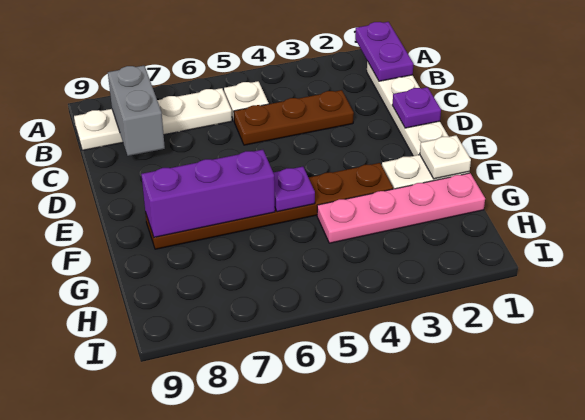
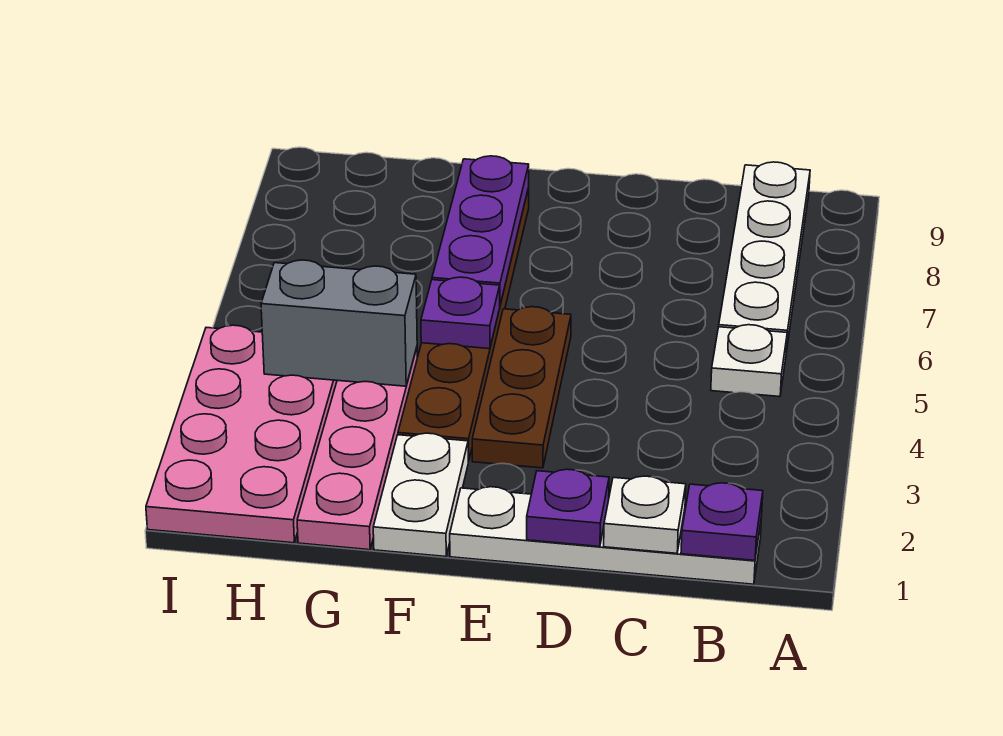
purple plate A1:B1 level 2 -> purple plate B1 level 2
grey brick B8:C8 level 2 -> grey brick G4:H4 level 2
brown plate C3:C5 level 1 -> brown plate E3:E5 level 1
white plate F1 level 2 -> white plate C1 level 2
purple brick F6:F8 level 2 -> purple plate F6:F8 level 2
none -> pink plate H1:I4 level 1

